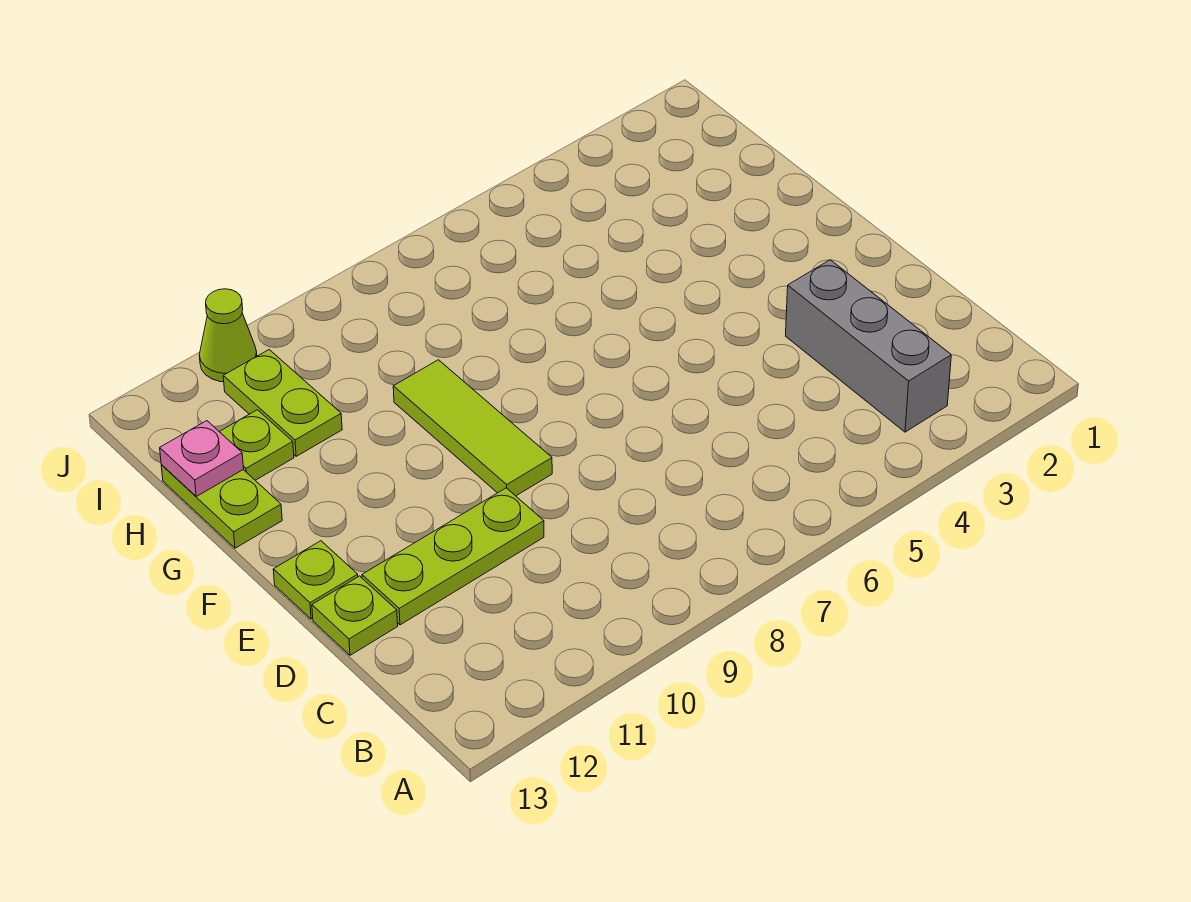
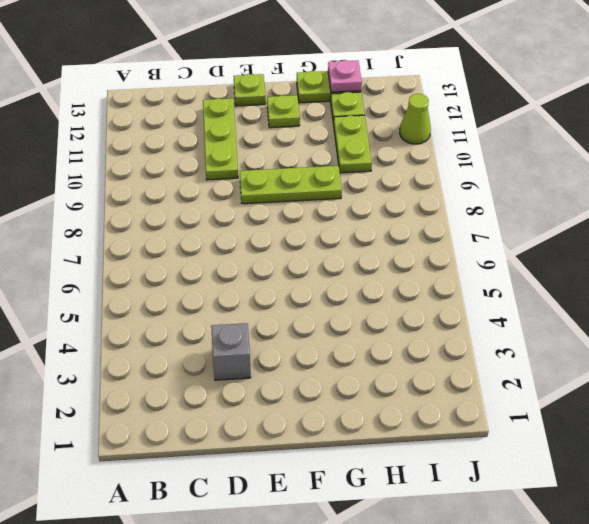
grey brick B3:D3 level 1 -> grey brick D3 level 1
lime plate D13 level 1 -> lime plate F12 level 1
lime tile E9:G9 level 1 -> lime plate E9:G9 level 1
lime plate H11:I11 level 1 -> lime plate H10:H11 level 1

